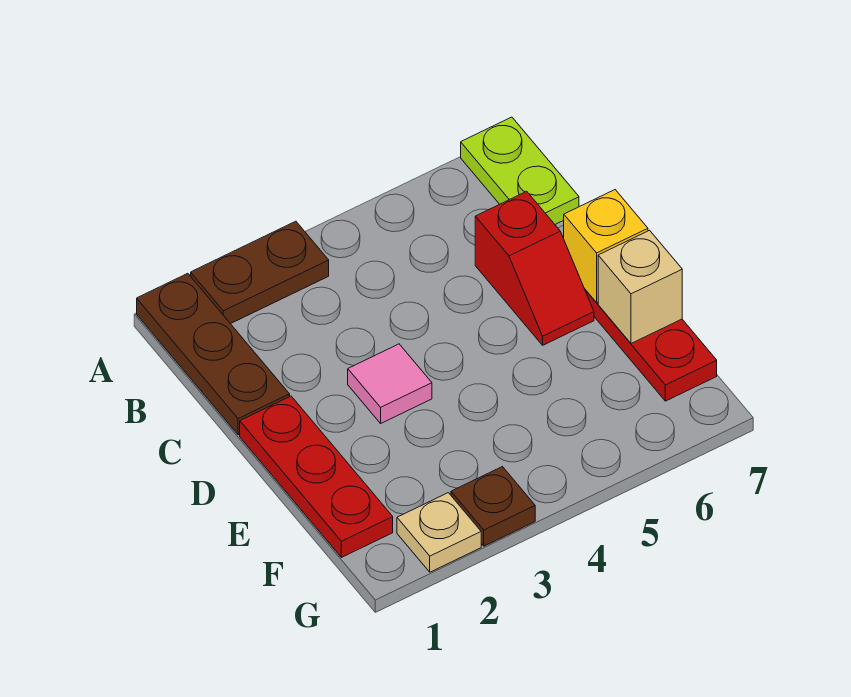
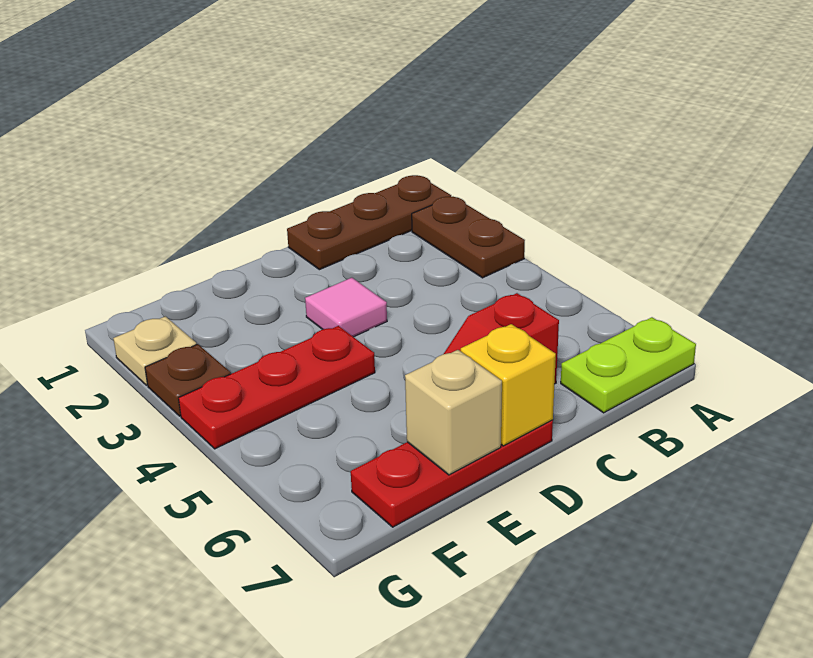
red plate D1:F1 level 1 -> red plate E4:G4 level 1

